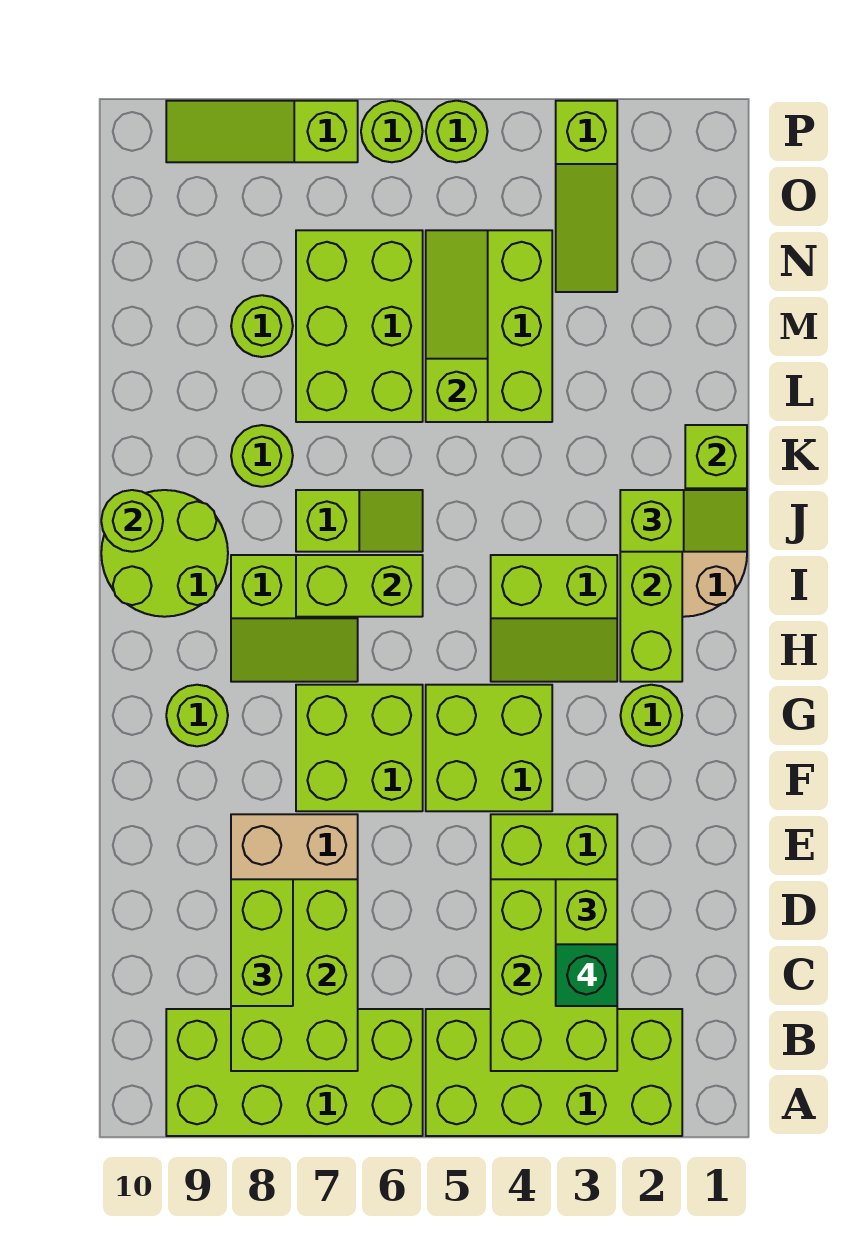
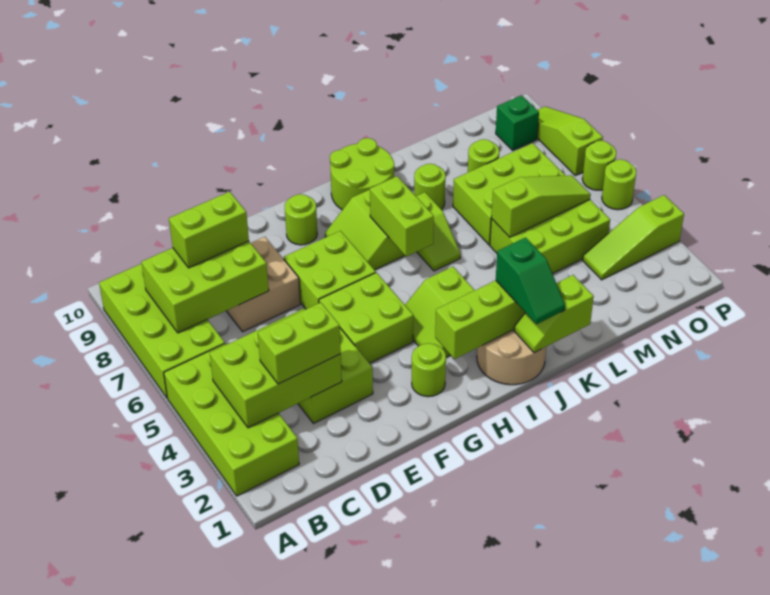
green brick C3 level 4 -> green brick O9 level 1
lime slope J1:J2 level 3 top 2 -> green slope J1:J2 level 3 top 2
lime round brick J10 level 2 -> none

